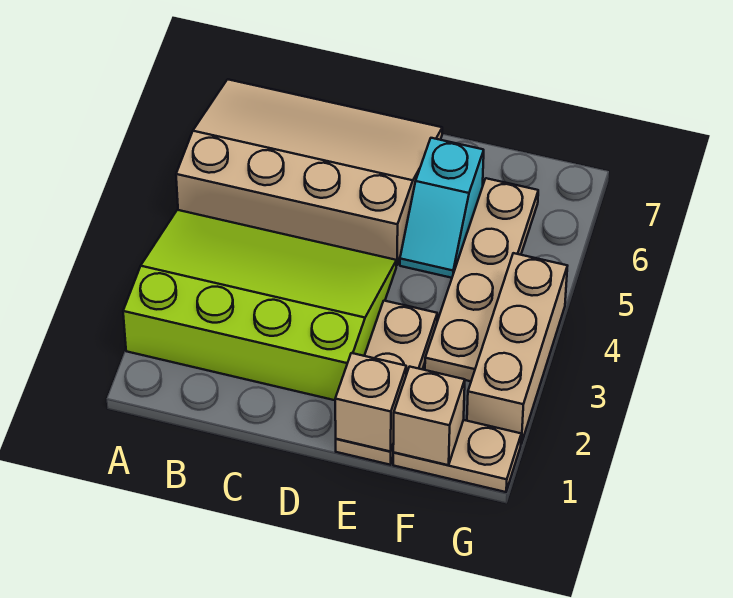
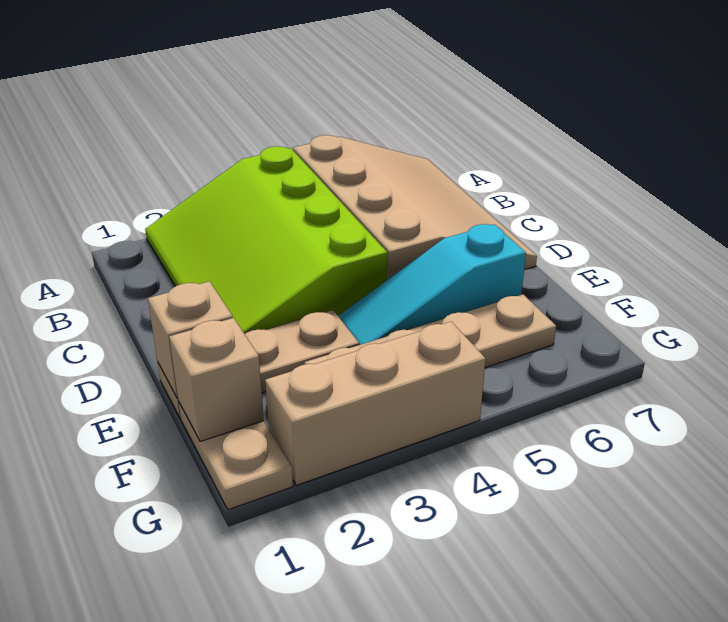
lime slope A2:D4 level 1 top 2 -> lime slope A2:D4 level 1 top 4
cyan slope E5:E6 level 1 top 6 -> cyan slope E4:E6 level 1 top 6

